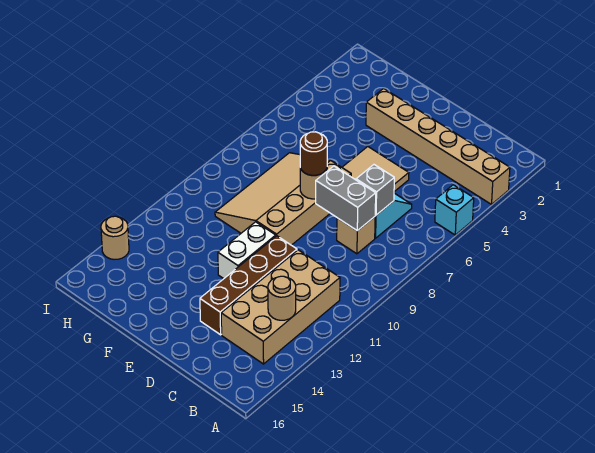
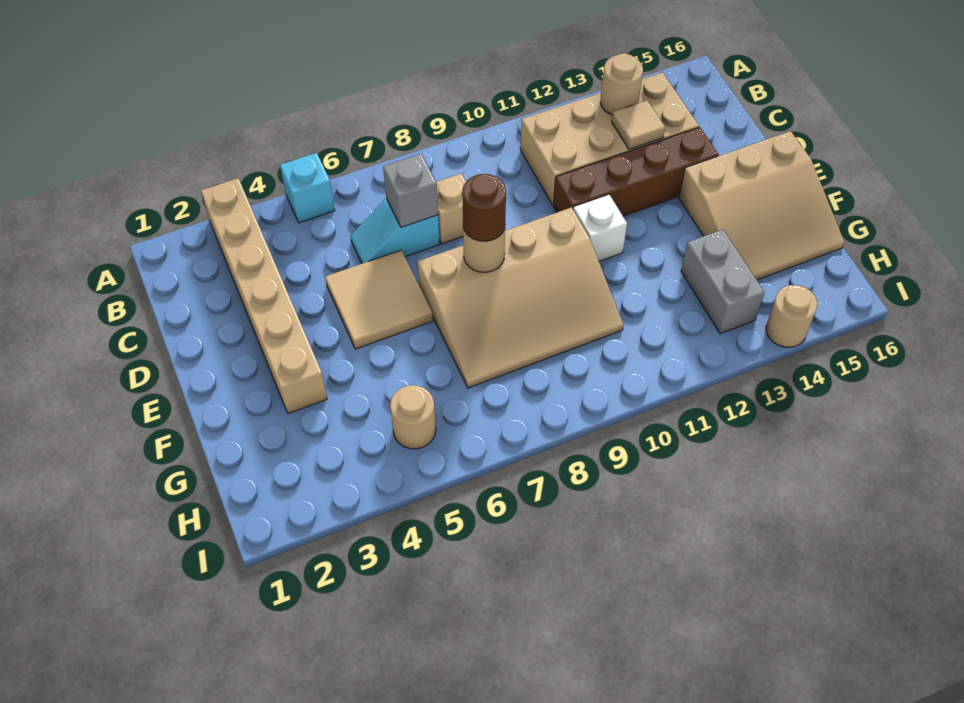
grey brick C8:D8 level 2 -> grey brick G13:H13 level 1
none -> tan tile C13 level 2
white brick E11:E12 level 1 -> white brick E11 level 1
none -> tan slope E14:G16 level 1 top E
none -> tan round brick H5 level 1

